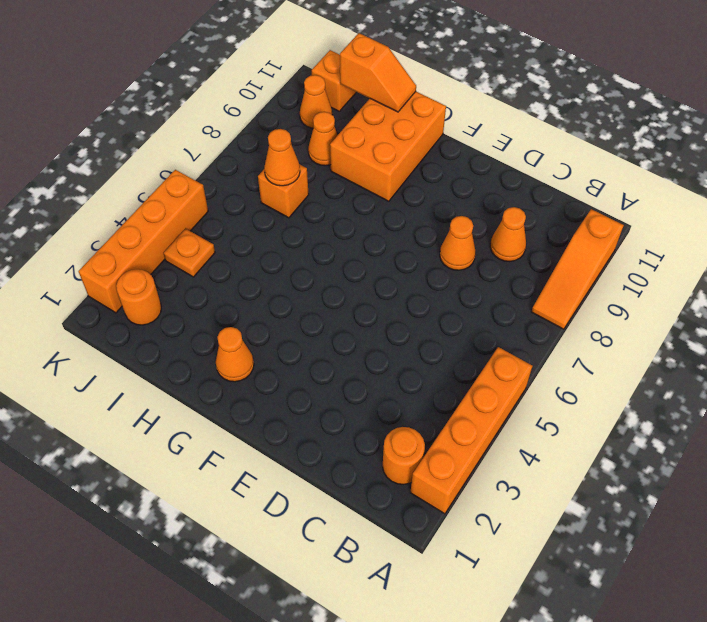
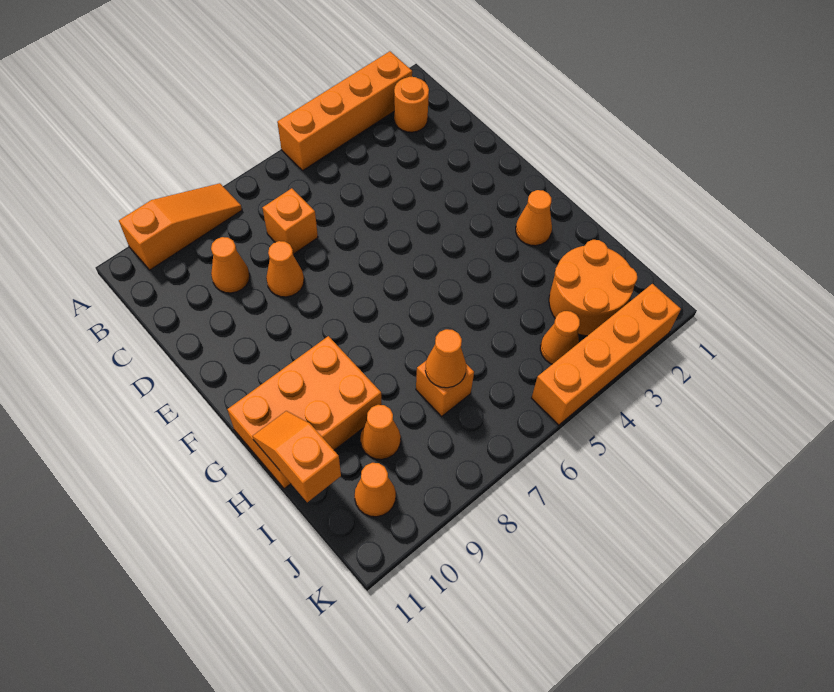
orange round brick J2 level 1 -> orange round brick I2:J3 level 1
orange plate J4 level 1 -> orange cone J4 level 1
orange brick J11 level 1 -> orange brick C7 level 1

